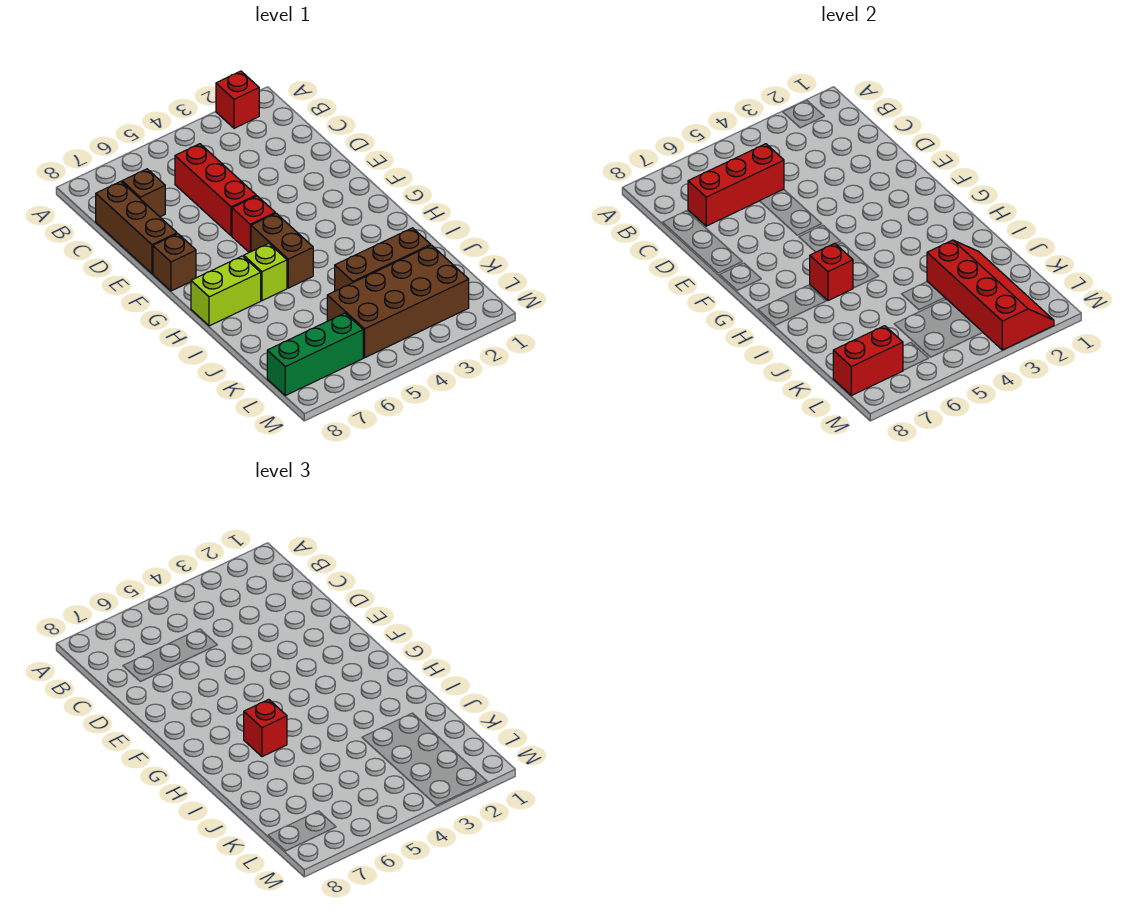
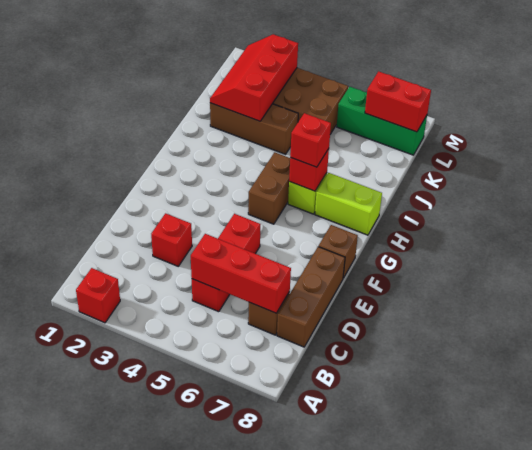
red brick F5 level 1 -> red brick D3 level 1
red slope J2:M3 level 2 top 3 -> red slope J2:L3 level 2 top 3

